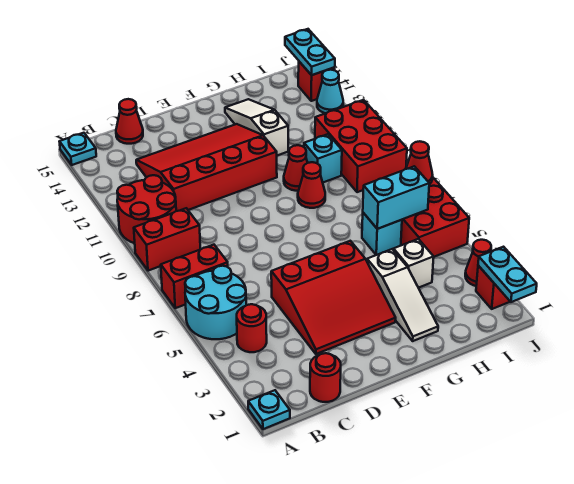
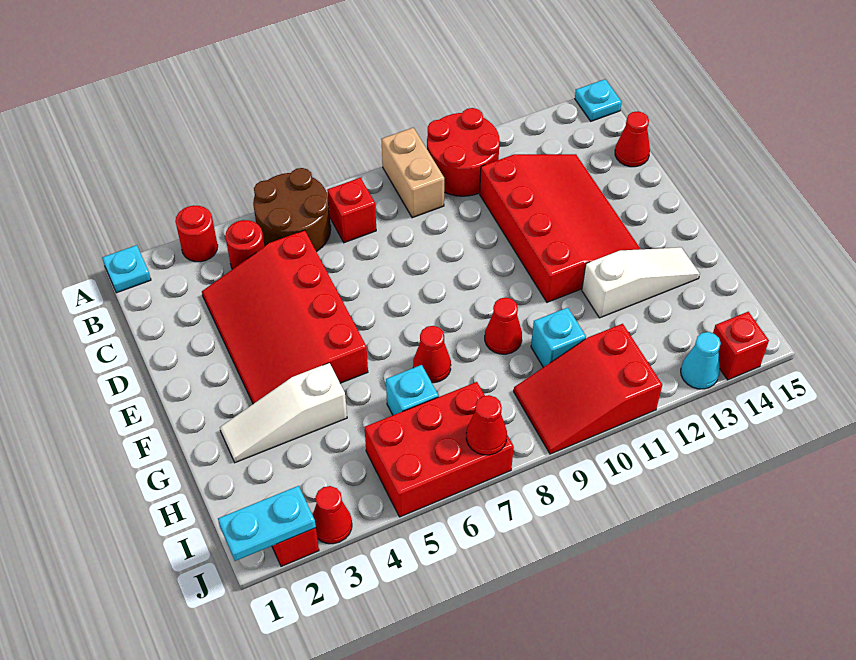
cyan round brick A5:B6 level 1 -> brown round brick A5:B6 level 1
red brick A7:B7 level 1 -> red brick B7 level 1
red brick A9:B9 level 1 -> tan brick A9:B9 level 1
red round brick C1 level 1 -> red round brick A3 level 1
red slope D3:F5 level 1 top 5 -> red slope C3:F5 level 1 top 5
red cone G10 level 1 -> red cone G7 level 1
white brick H4 level 1 -> none
cyan brick H6:I6 level 2 -> none
red brick I9:J11 level 1 -> red slope I9:J11 level 1 top 11
cyan plate J14:J15 level 2 -> none

